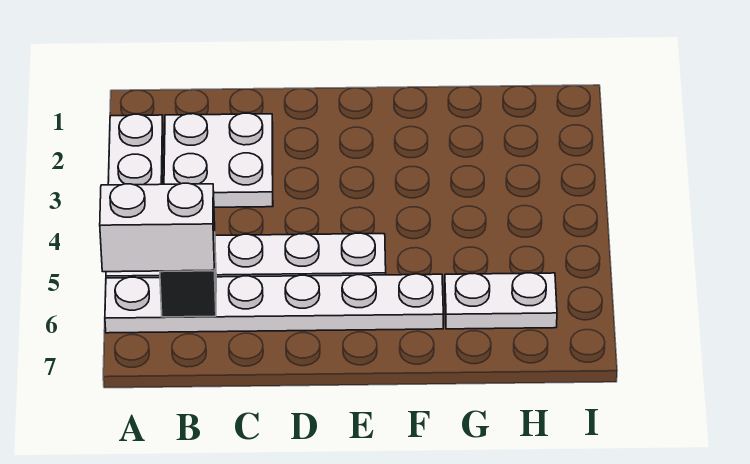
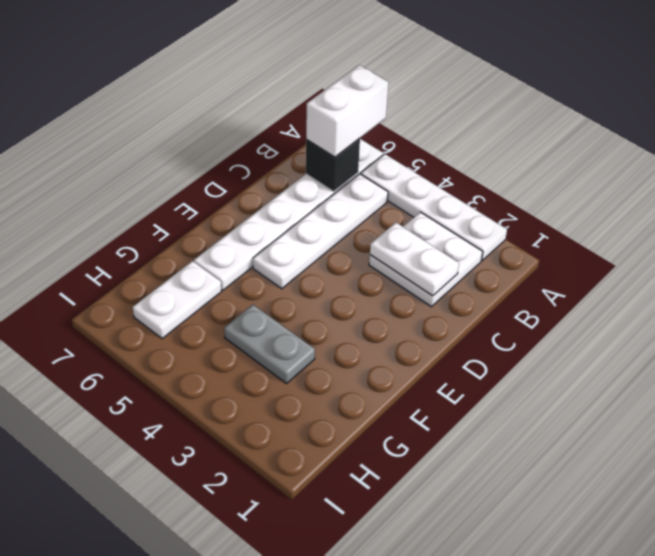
none -> white plate C2:C3 level 2
none -> grey plate G3:G4 level 1

